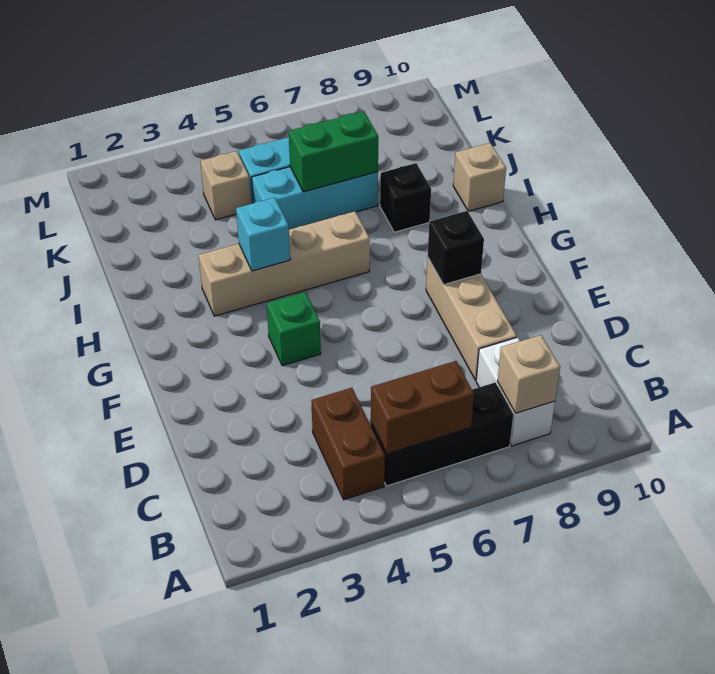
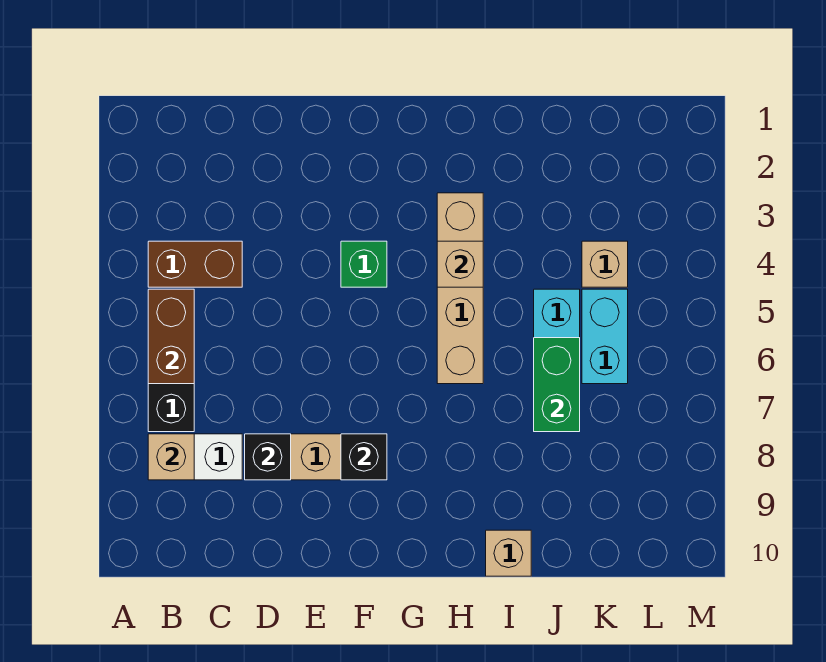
cyan brick H4 level 2 -> tan brick H4 level 2
black brick I8 level 1 -> black brick D8 level 2

